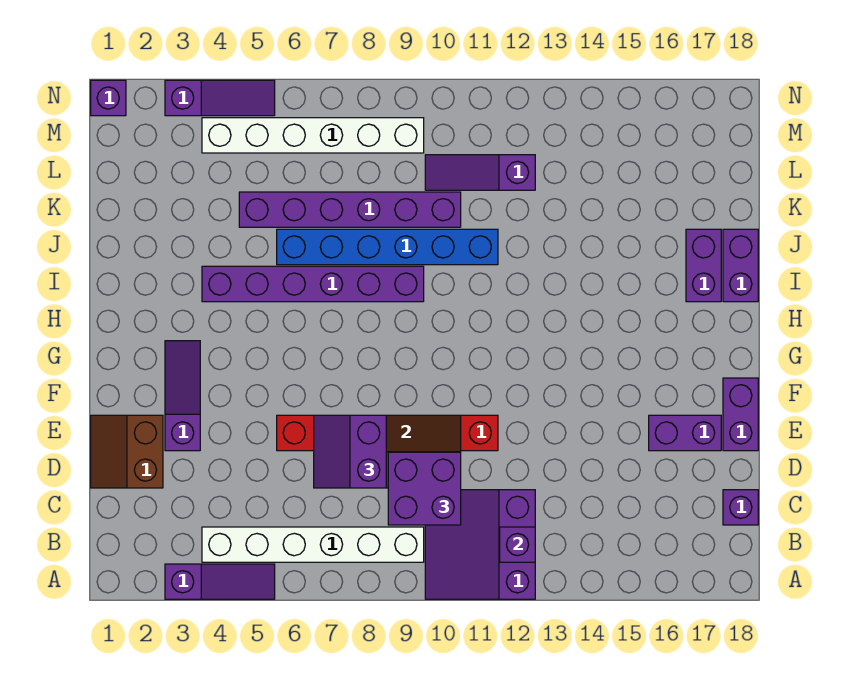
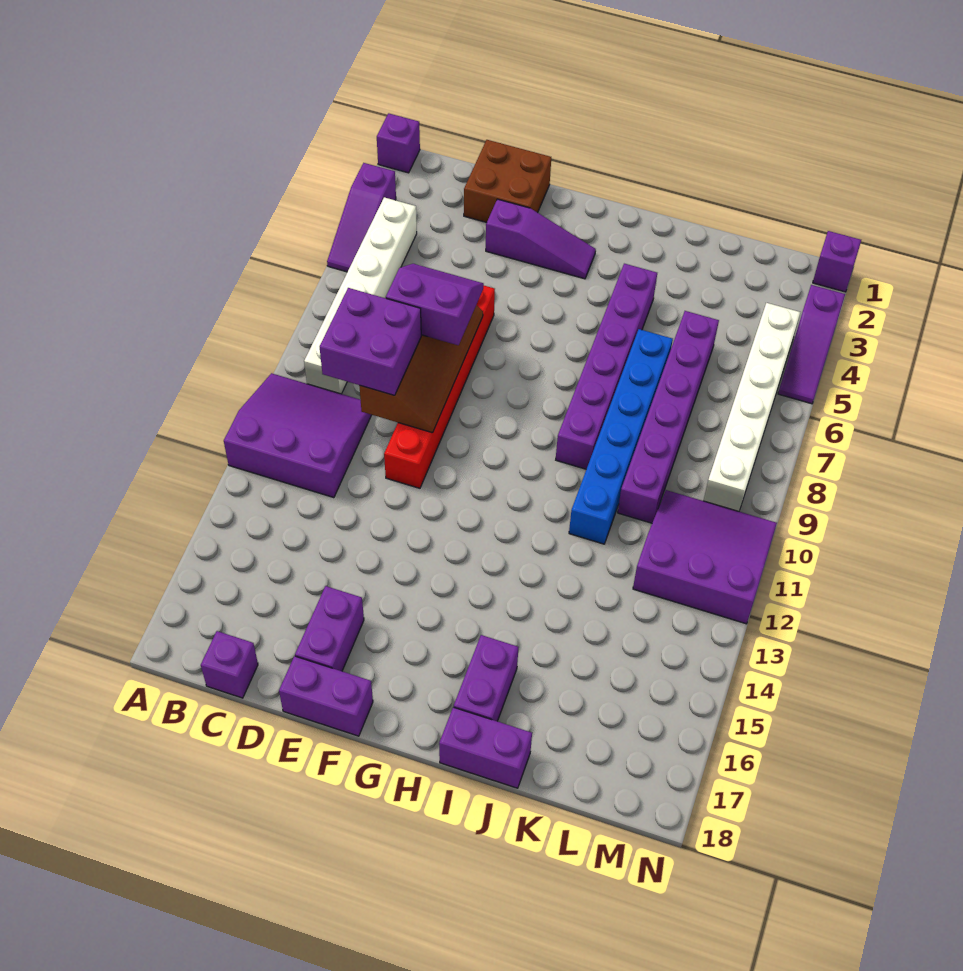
purple brick B12 level 2 -> purple brick A1 level 1
brown slope D1:E2 level 1 top 2 -> brown brick D1:E2 level 1
purple brick I17:J17 level 1 -> purple brick I16:I17 level 1
purple slope L10:L12 level 1 top 12 -> purple slope L10:N12 level 1 top 12

